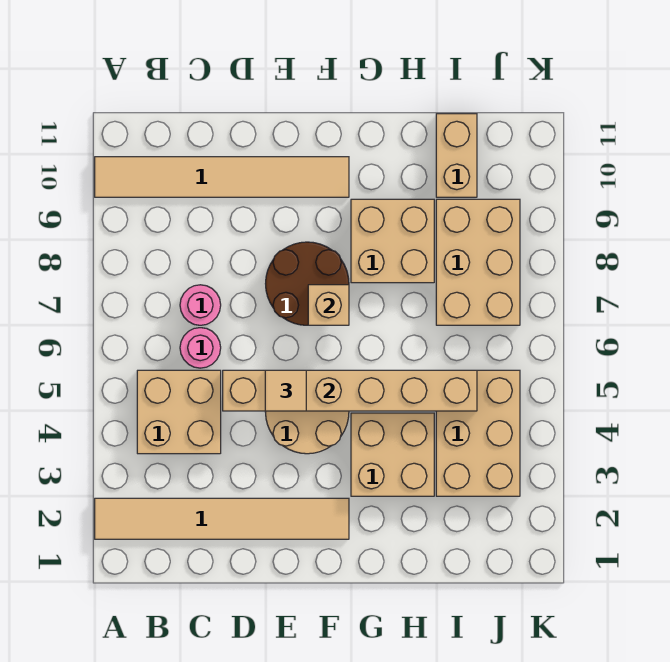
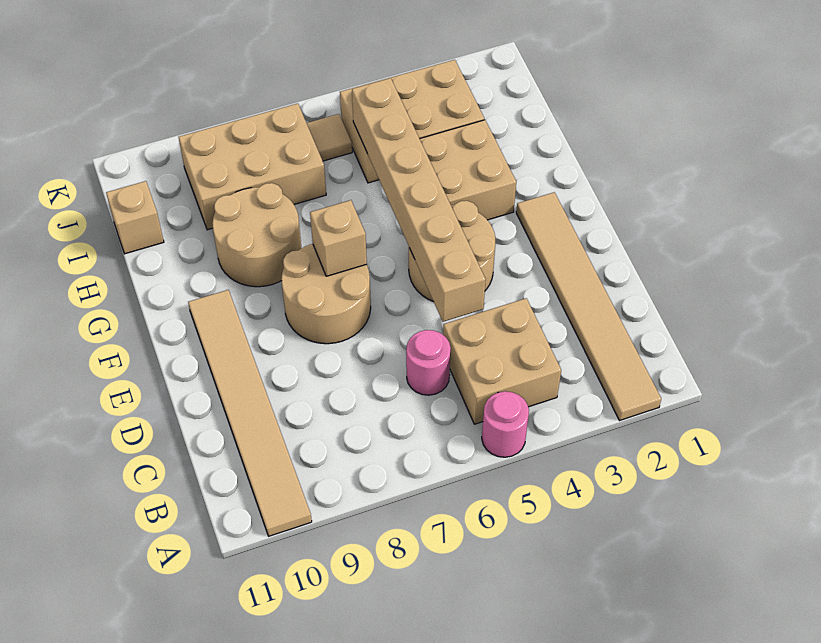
pink round brick C7 level 1 -> pink round brick A5 level 1
tan tile E5 level 3 -> tan tile J6 level 1
brown round brick E7:F8 level 1 -> tan round brick E7:F8 level 1
tan brick G8:H9 level 1 -> tan round brick G8:H9 level 1
tan brick I10:I11 level 1 -> tan brick I11 level 1

